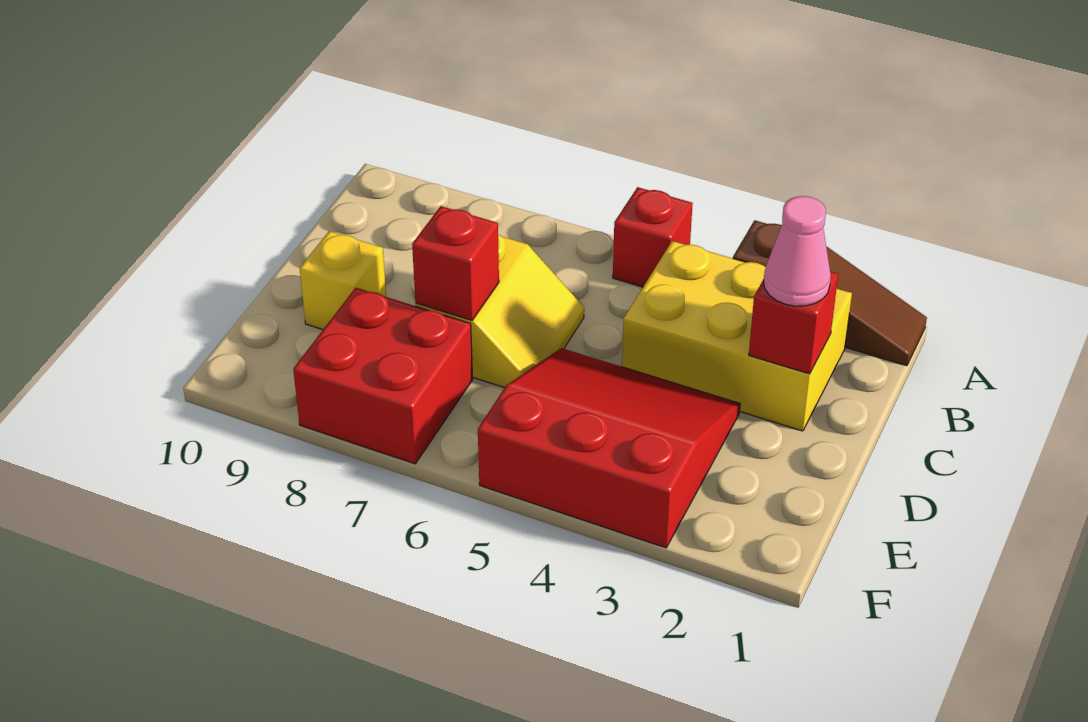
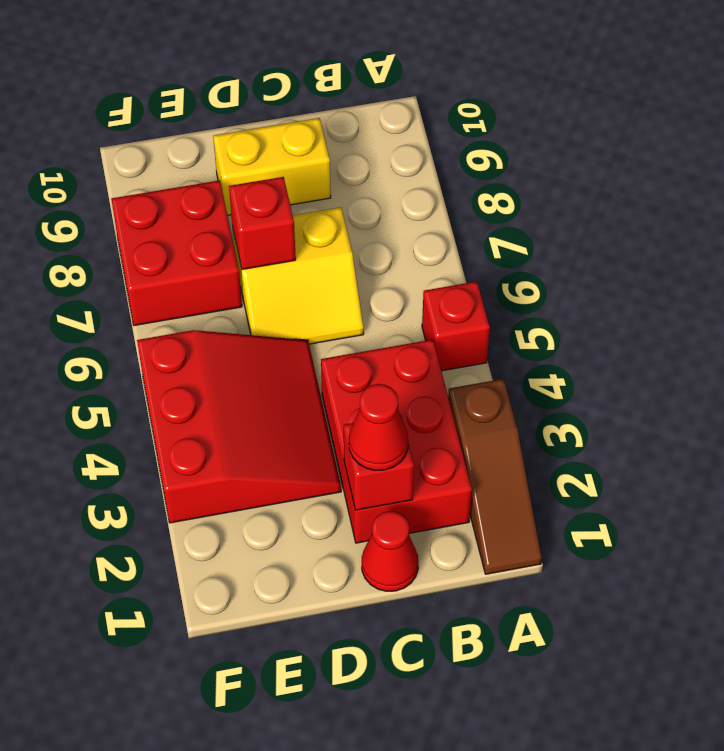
yellow brick B2:C4 level 1 -> red brick B2:C4 level 1
none -> red cone C1 level 1
pink cone C2 level 3 -> red cone C2 level 3
yellow brick D9 level 1 -> yellow brick C9:D9 level 1

